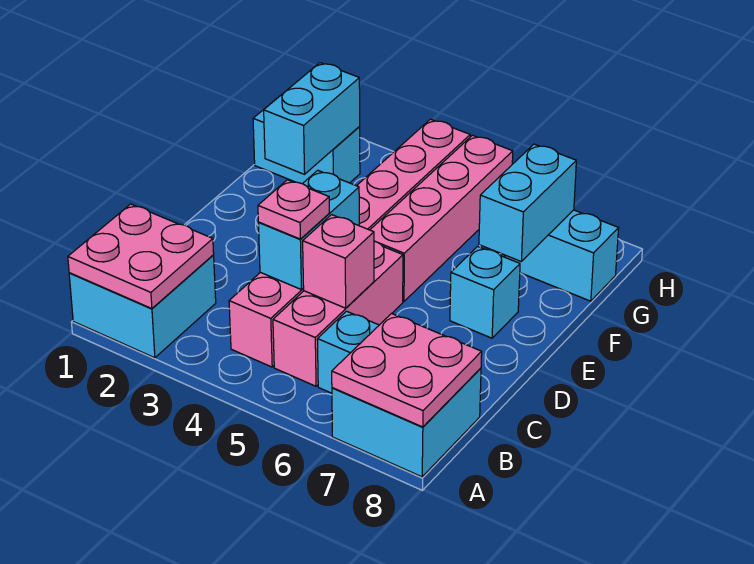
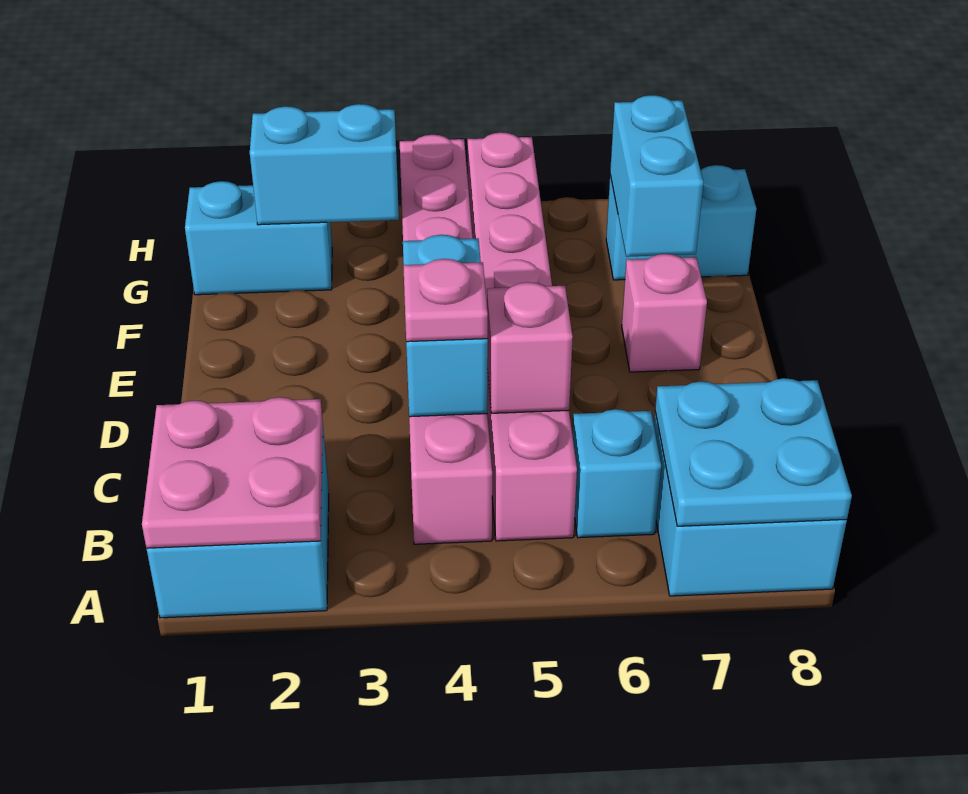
pink plate A7:B8 level 2 -> cyan plate A7:B8 level 2
cyan brick E7 level 1 -> pink brick E7 level 1
cyan brick F2:G2 level 2 -> cyan brick G2:G3 level 2

